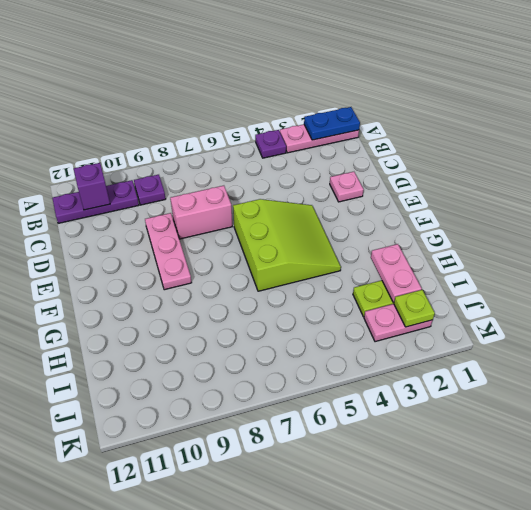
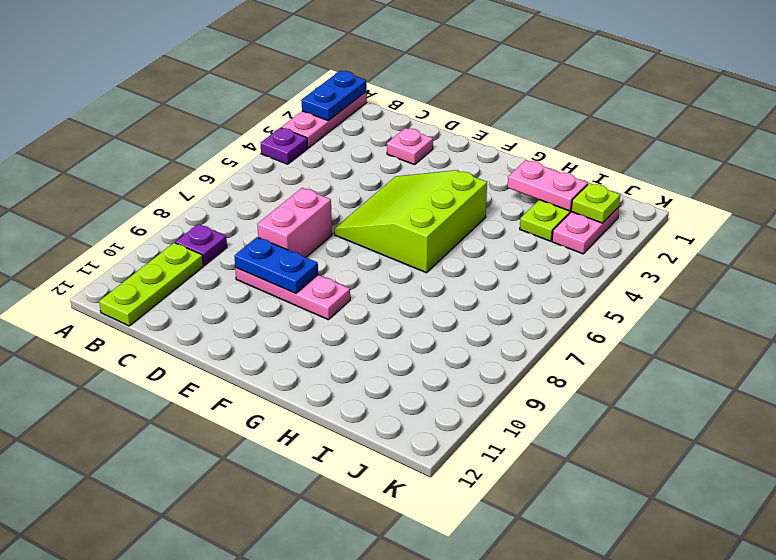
purple plate B10:B12 level 1 -> lime plate B10:B12 level 1
purple brick B11 level 2 -> none
none -> blue plate D9:E9 level 2
lime slope E4:G6 level 1 top 6 -> lime slope E4:G6 level 1 top G

